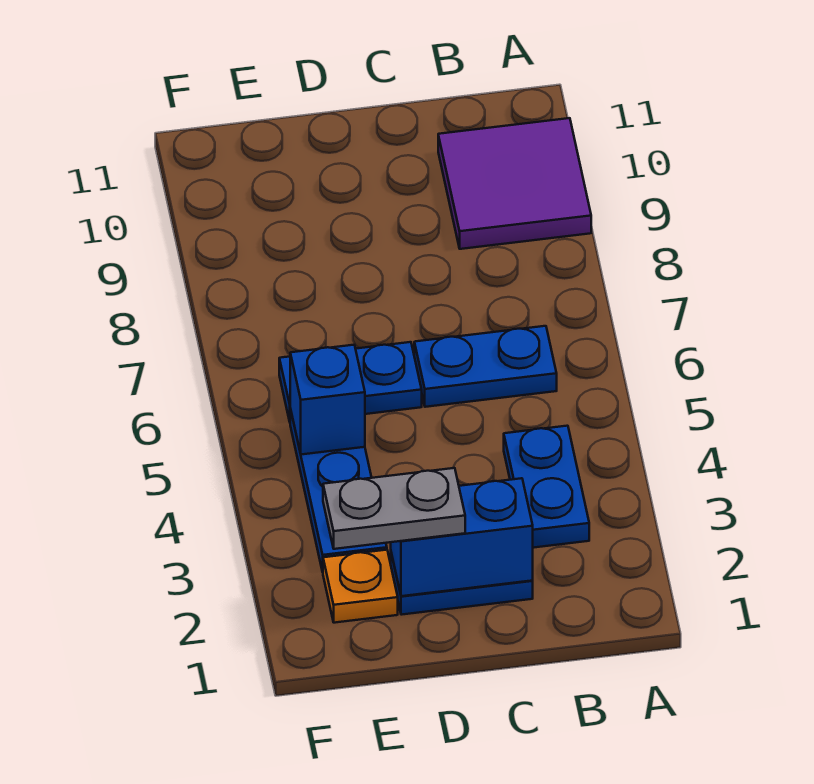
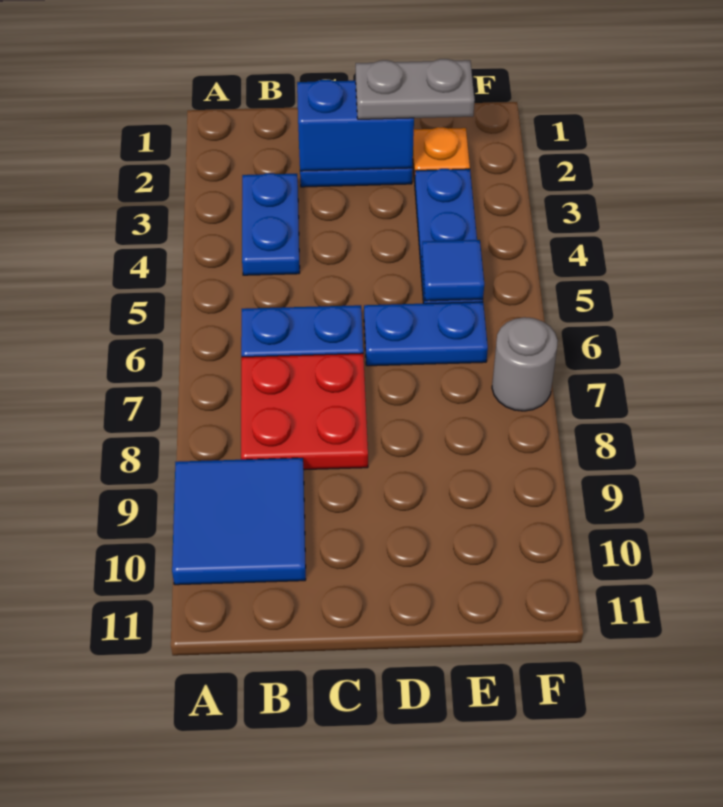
purple tile A9:B10 level 1 -> blue tile A9:B10 level 1
none -> red plate B7:C8 level 1
blue brick E5 level 2 -> blue tile E5 level 2
none -> grey round brick F7 level 1

